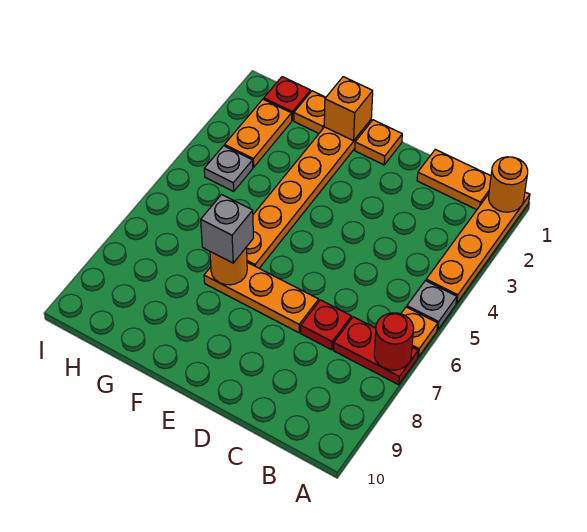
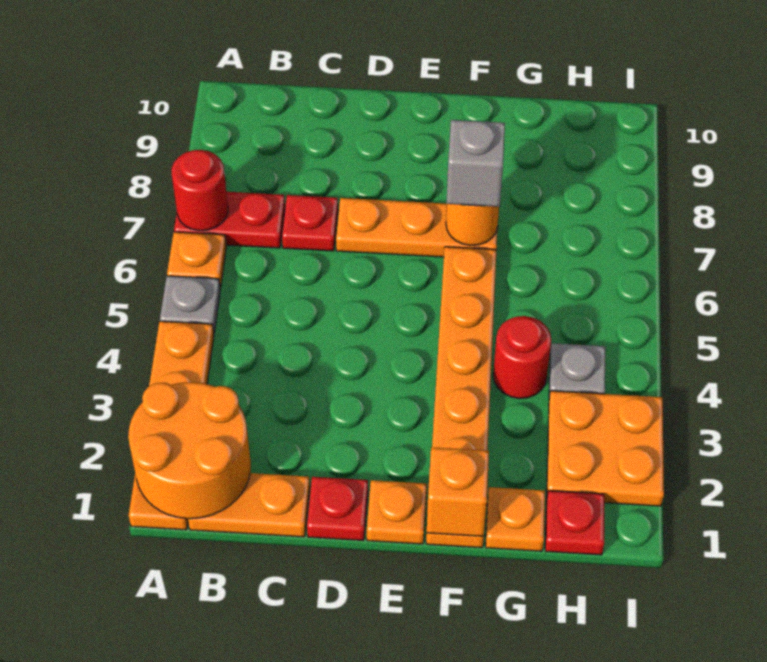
orange round brick A1 level 2 -> orange round brick A1:B2 level 2
none -> red plate D1 level 1
none -> red round brick G4 level 1
orange plate H2:H3 level 1 -> orange plate H2:I3 level 1

